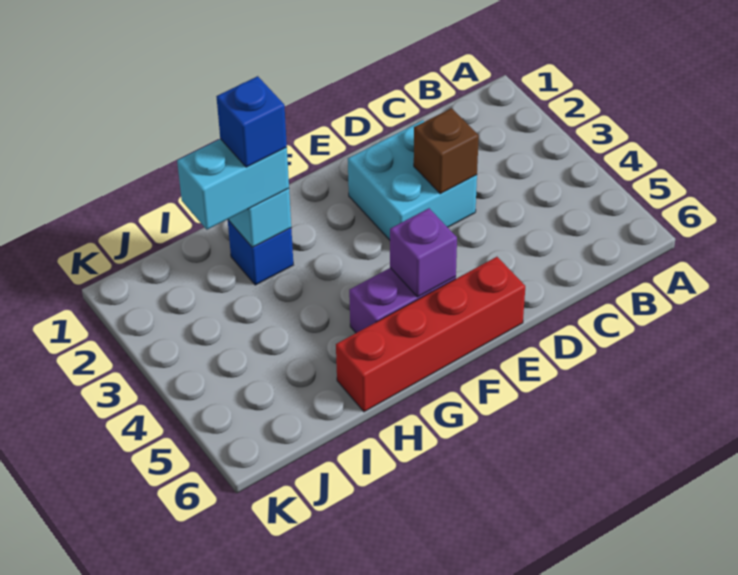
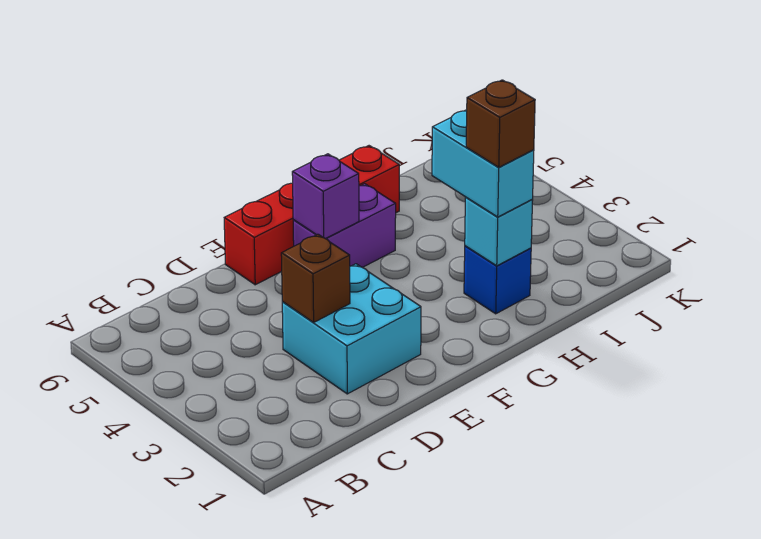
cyan brick H2:I2 level 3 -> cyan brick H2:H3 level 3
blue brick H2 level 4 -> brown brick H2 level 4

